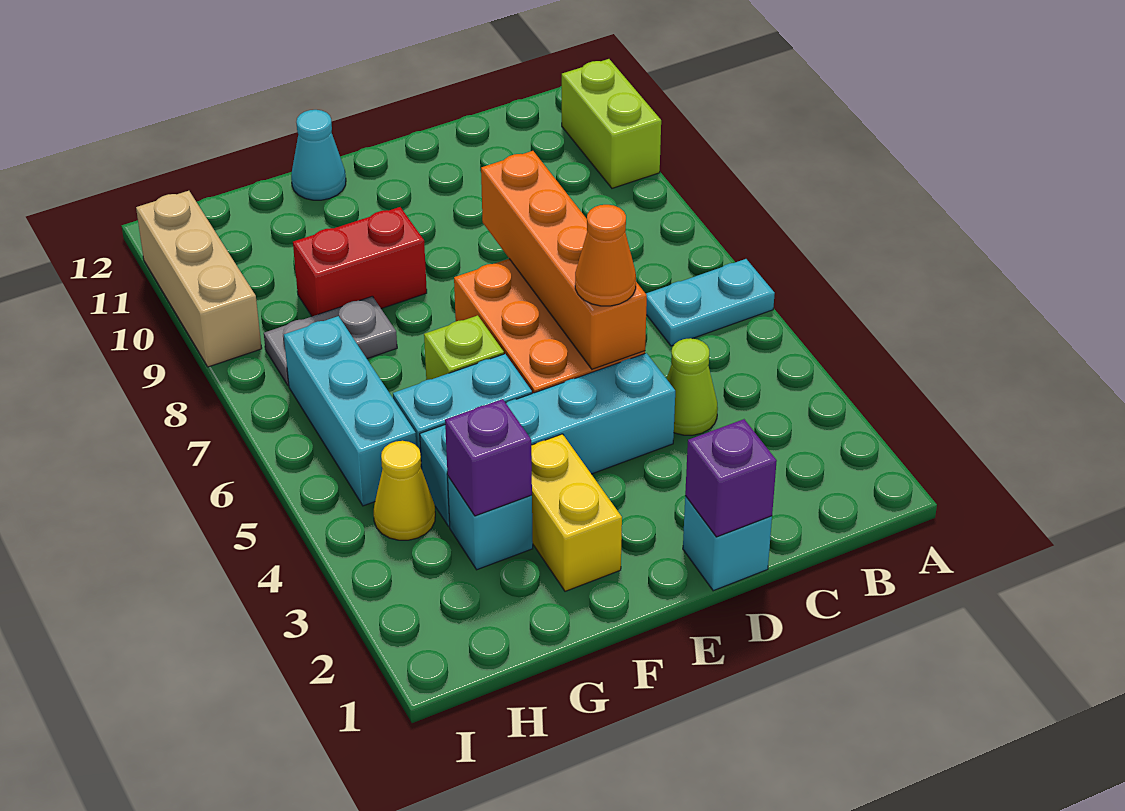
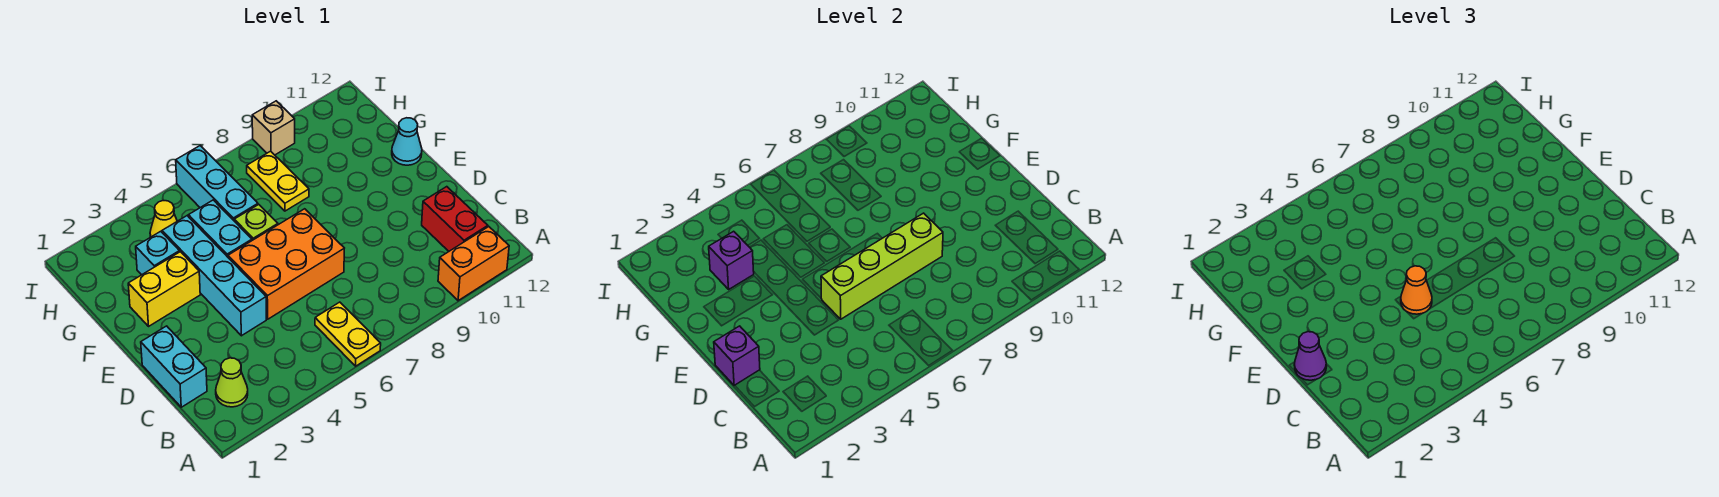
cyan plate A6:B6 level 1 -> yellow plate A6:B6 level 1
lime brick A10:A11 level 1 -> orange brick A10:A11 level 1
lime cone C4 level 1 -> lime cone B2 level 1
cyan brick D1 level 1 -> cyan brick C1:D1 level 1
none -> purple cone D1 level 3
orange brick D5:D8 level 2 -> lime brick D5:D8 level 2
red brick F9:G9 level 1 -> red brick B11:C11 level 1
grey plate G8:H8 level 1 -> yellow plate G8:H8 level 1
cyan brick H5:H7 level 1 -> cyan brick G6:I6 level 1
tan brick I9:I11 level 1 -> tan brick I9 level 1

